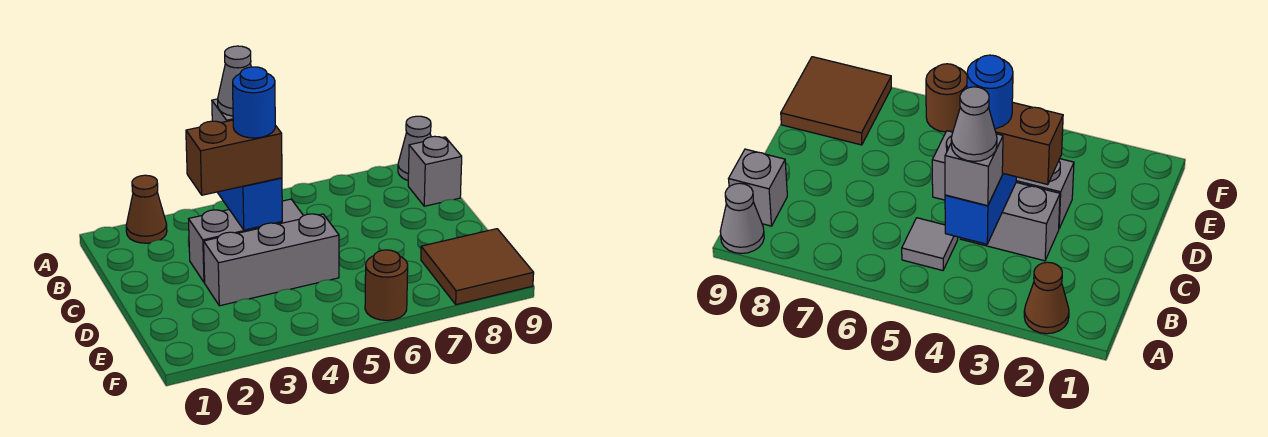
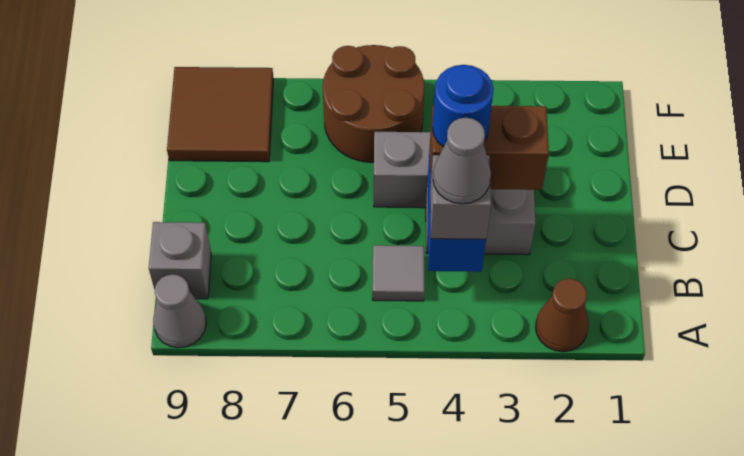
brown round brick F6 level 1 -> brown round brick E5:F6 level 1

